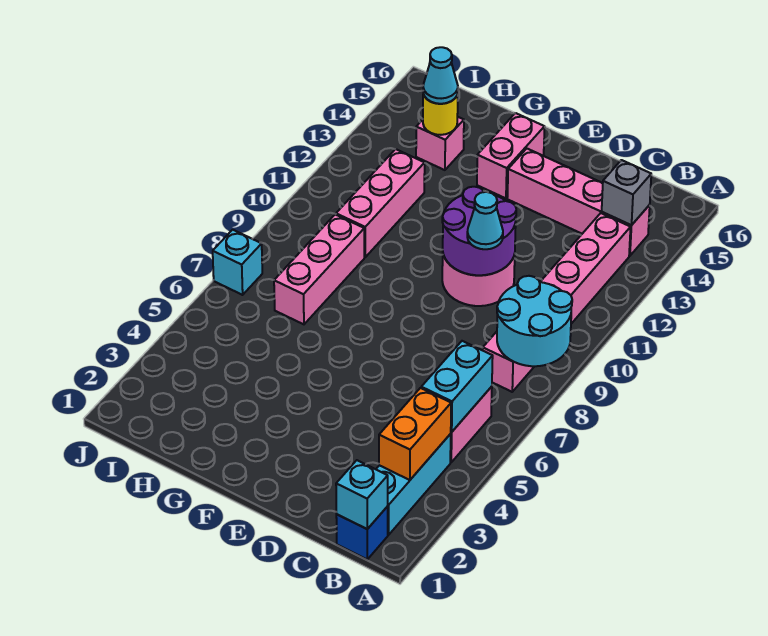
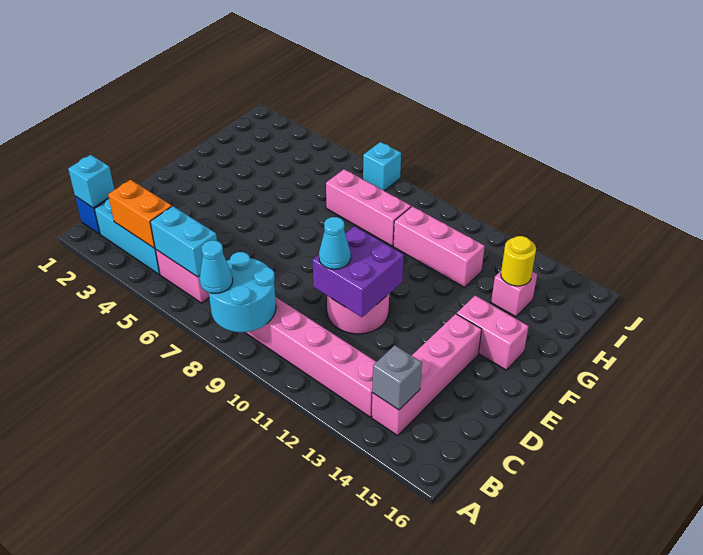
purple round brick D10:E11 level 2 -> purple brick D10:E11 level 2
cyan cone H14 level 3 -> cyan cone A8 level 3

